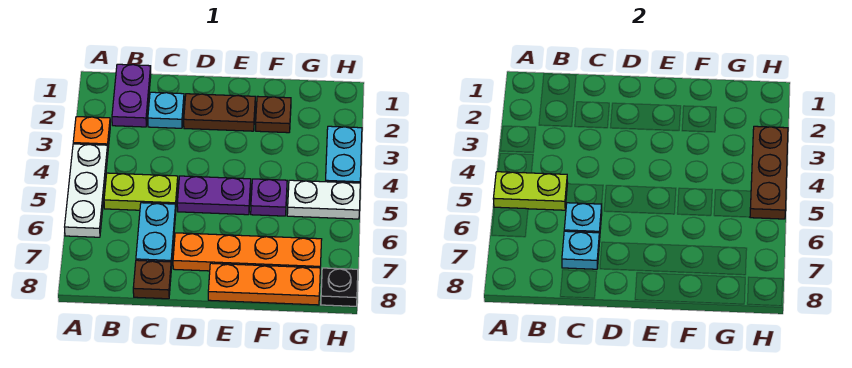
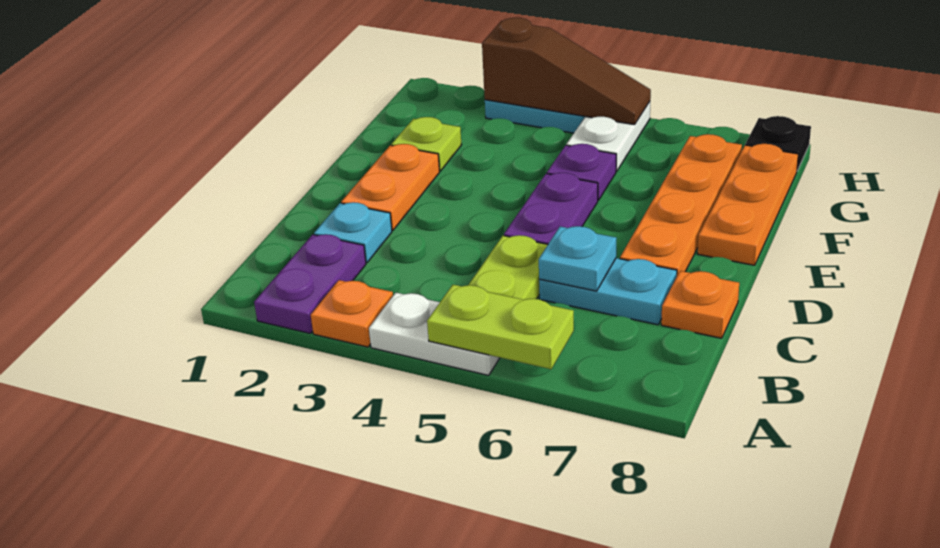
white plate A4:A6 level 1 -> white plate A4:A5 level 1
lime plate A5:B5 level 2 -> lime plate A5:A6 level 2
purple plate B1:B2 level 1 -> purple plate A2:B2 level 1
cyan plate C7 level 2 -> none
brown plate C8 level 1 -> orange plate C8 level 1
brown plate D2:E2 level 1 -> orange plate D2:E2 level 1
brown plate F2 level 1 -> lime plate F2 level 1
brown plate H3:H5 level 2 -> brown slope H3:H5 level 2 top 3

